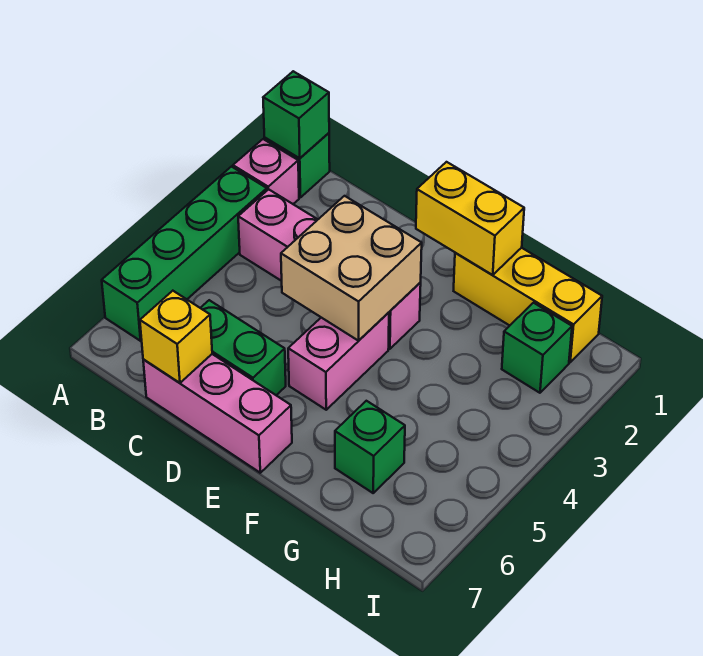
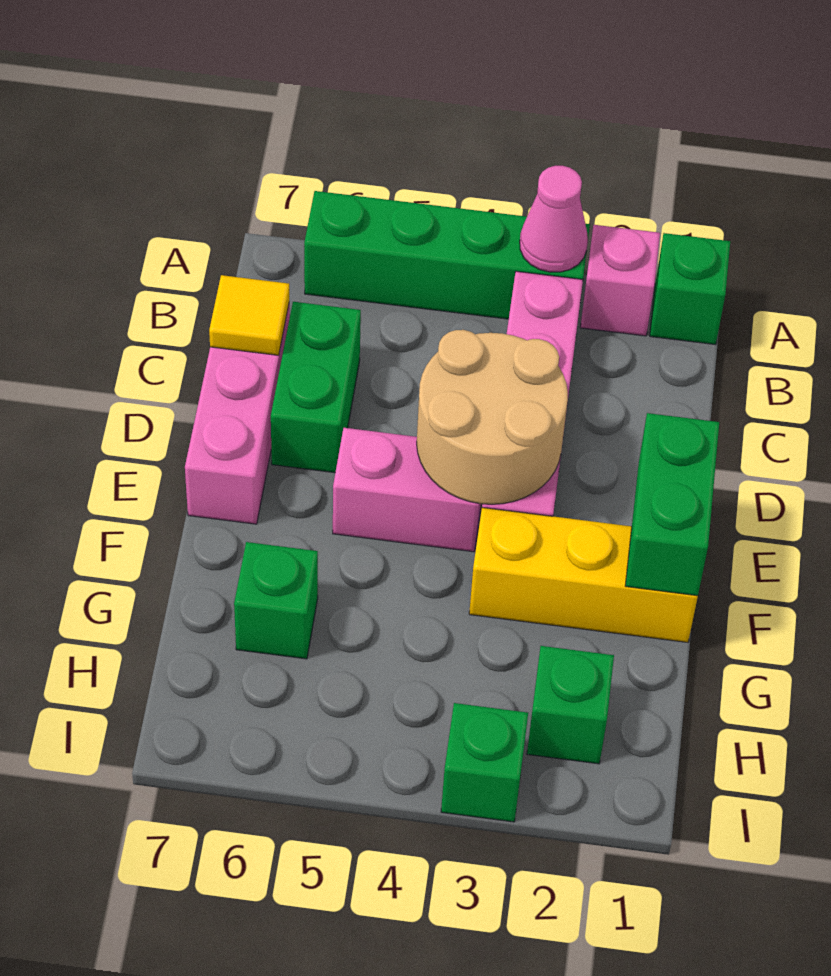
green brick A1 level 2 -> green brick I3 level 1
none -> pink cone A3 level 2
yellow brick C7 level 2 -> yellow tile C7 level 2
tan brick D3:E4 level 2 -> tan round brick D3:E4 level 2
yellow brick E1:F1 level 2 -> green brick E1:F1 level 2
yellow brick F1:H1 level 1 -> yellow brick F1:F3 level 1

